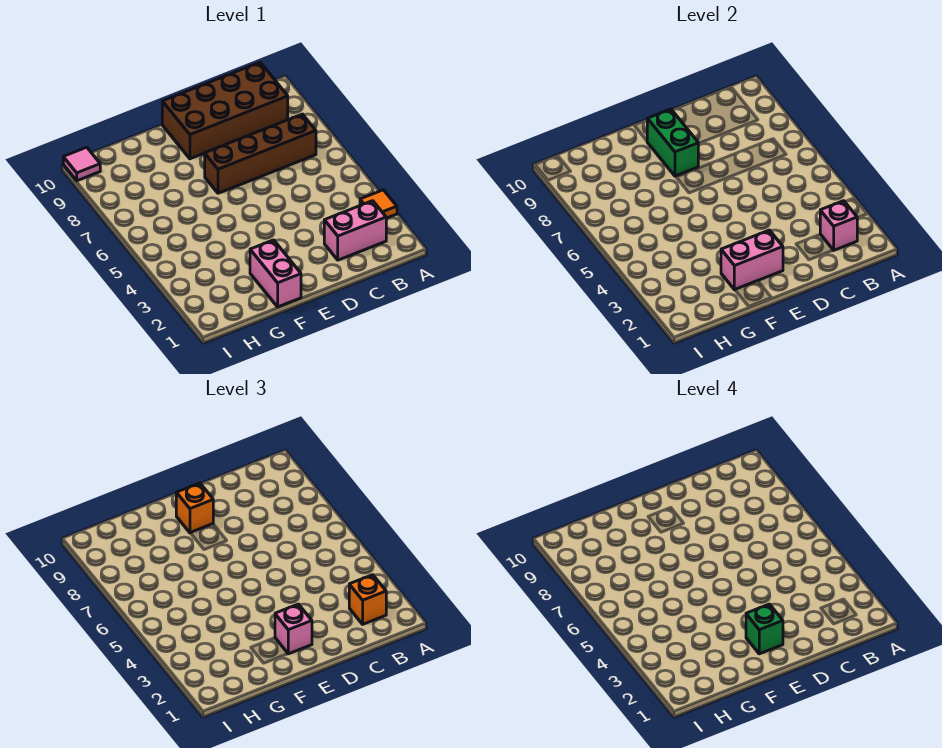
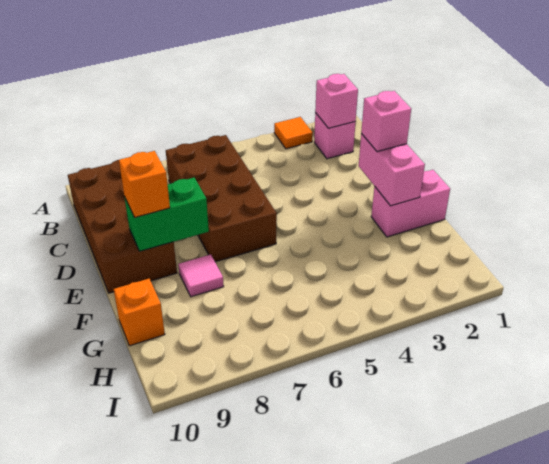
pink brick B2:C2 level 1 -> pink brick B2 level 1
orange brick B2 level 3 -> orange brick G10 level 1
brown brick B7:E7 level 1 -> brown brick B6:E7 level 1
green brick E2 level 4 -> none
pink tile I10 level 1 -> pink tile F8 level 1

